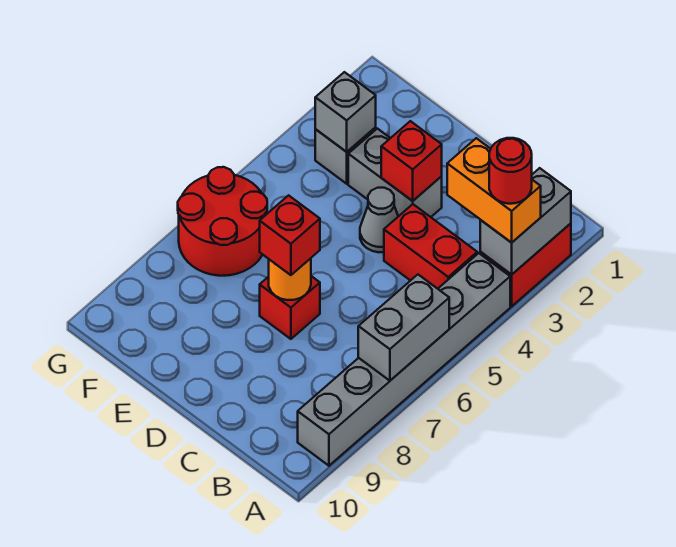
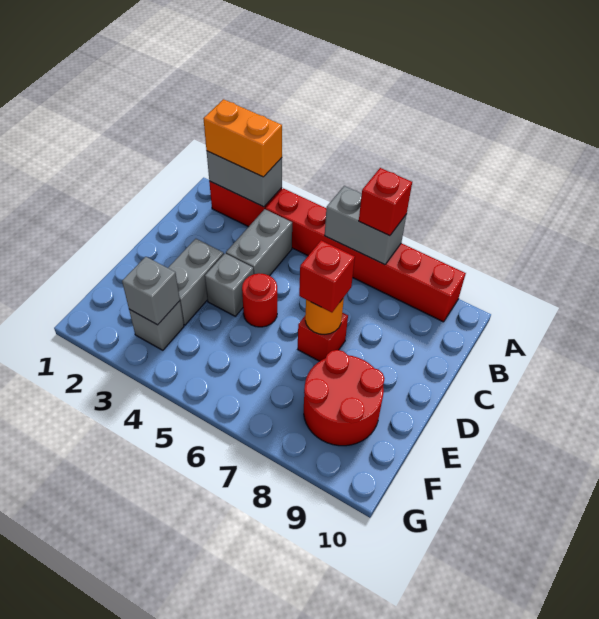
orange brick A3:B3 level 3 -> orange brick A2:A3 level 3
red round brick A3 level 4 -> red round brick D5 level 1
grey brick A4:A9 level 1 -> red brick A4:A9 level 1
red brick B4:C4 level 1 -> grey brick B4:C4 level 1
red brick D3 level 2 -> red brick A7 level 3
grey cone D4 level 1 -> grey brick D4 level 1
red round brick F6:G7 level 1 -> red round brick E8:F9 level 1

